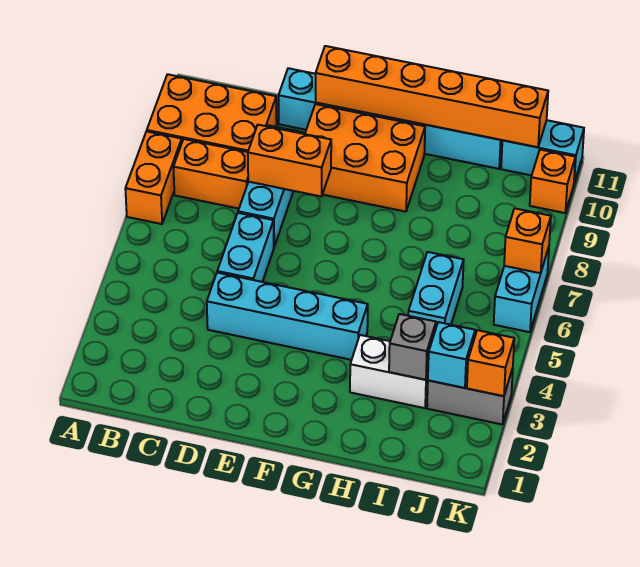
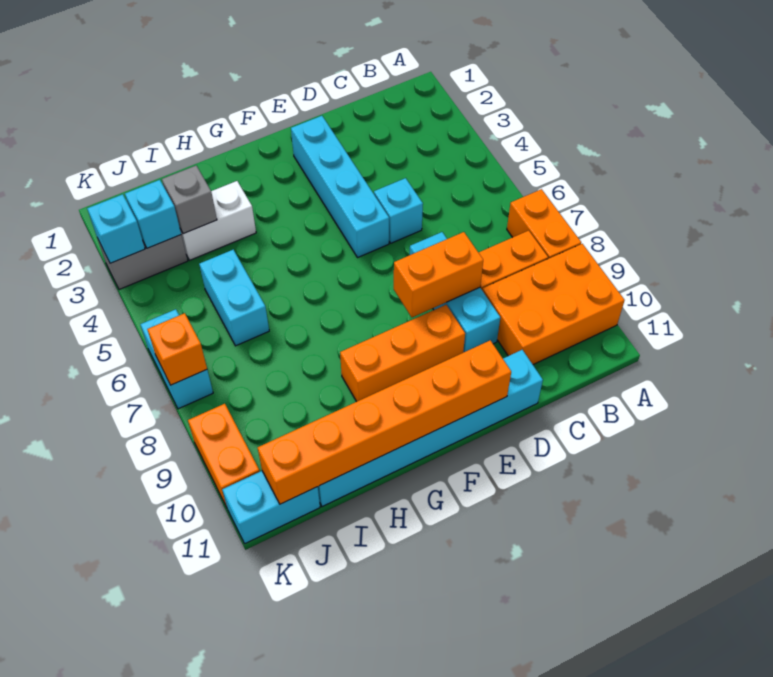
cyan brick D4:G4 level 1 -> cyan brick E2:E5 level 1
cyan brick D5:D6 level 1 -> cyan brick D5 level 1
orange brick E9:G10 level 1 -> orange brick E9:G9 level 1
orange brick K3 level 2 -> cyan brick K3 level 2
orange brick K10 level 1 -> orange brick K9:K10 level 1

